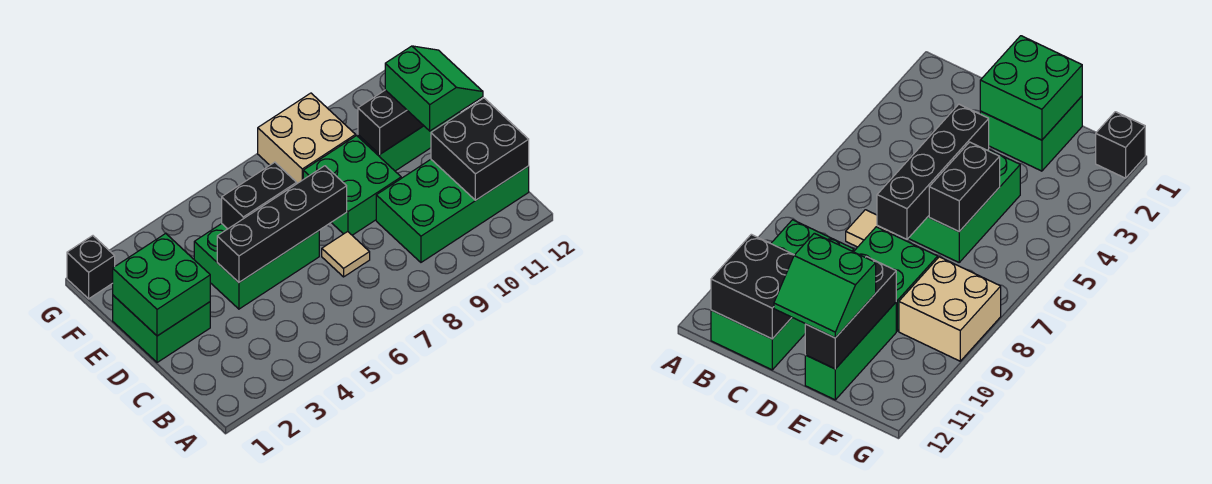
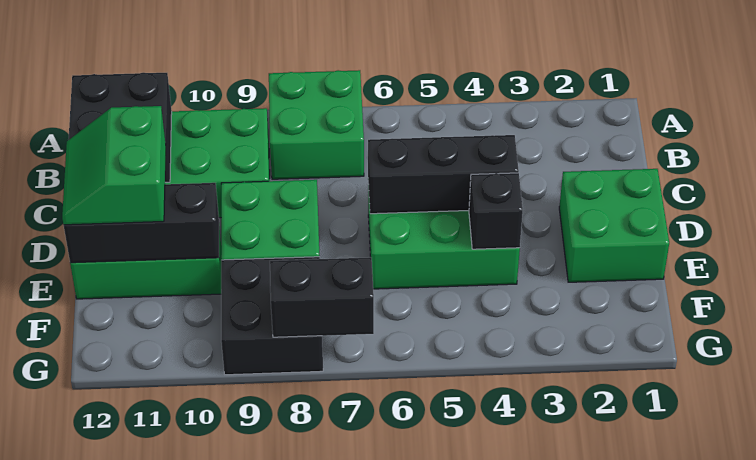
tan tile C7 level 1 -> none
green brick D1:E2 level 2 -> green brick A7:B8 level 1
black brick D4:D7 level 2 -> black brick D4:D6 level 2
black brick E5:E6 level 2 -> black brick G7:G8 level 2
tan brick F8:G9 level 1 -> black brick F8:G9 level 1
black brick G1 level 1 -> black brick E4 level 2

